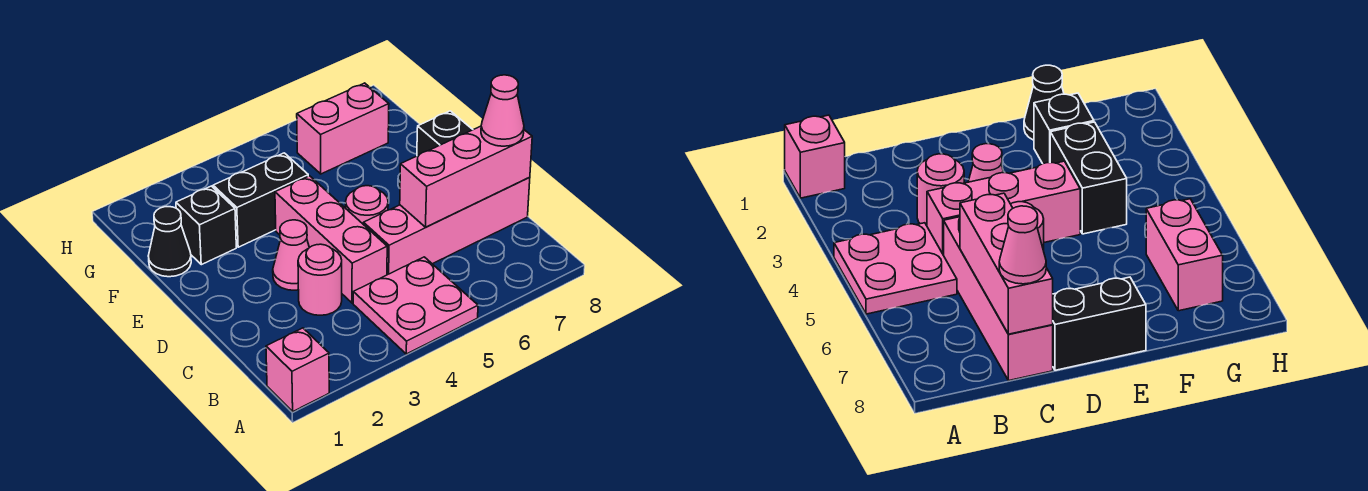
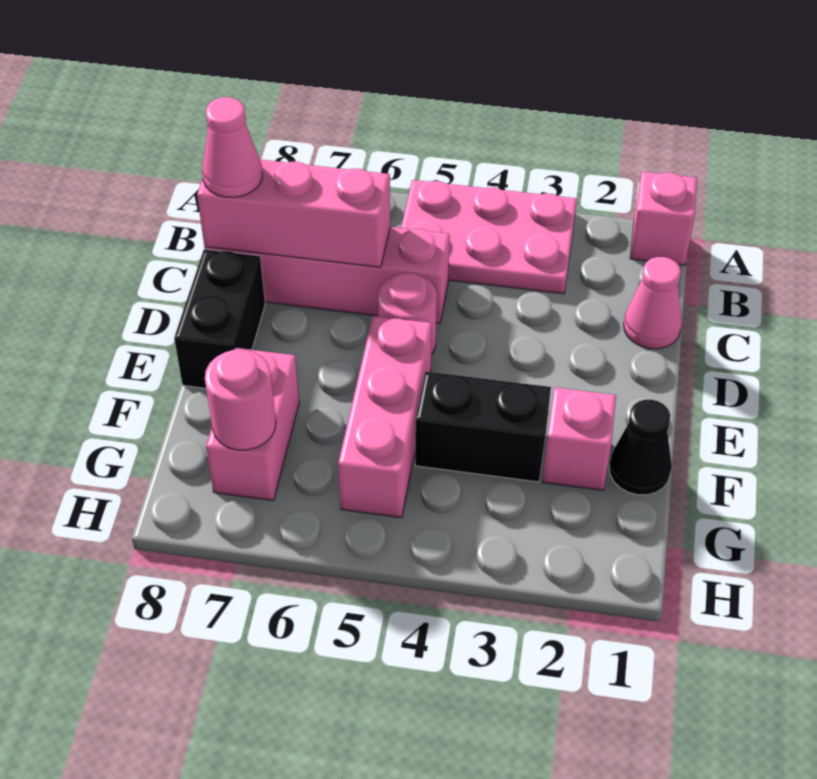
pink plate A4:B5 level 1 -> pink plate A3:B5 level 1
pink round brick C3 level 1 -> pink round brick G7 level 2
pink brick C4:E4 level 1 -> pink brick E5:G5 level 1
pink cone D3 level 1 -> pink cone C1 level 1
black brick F2 level 1 -> pink brick F2 level 1
pink brick G6:G7 level 1 -> pink brick F7:G7 level 1

